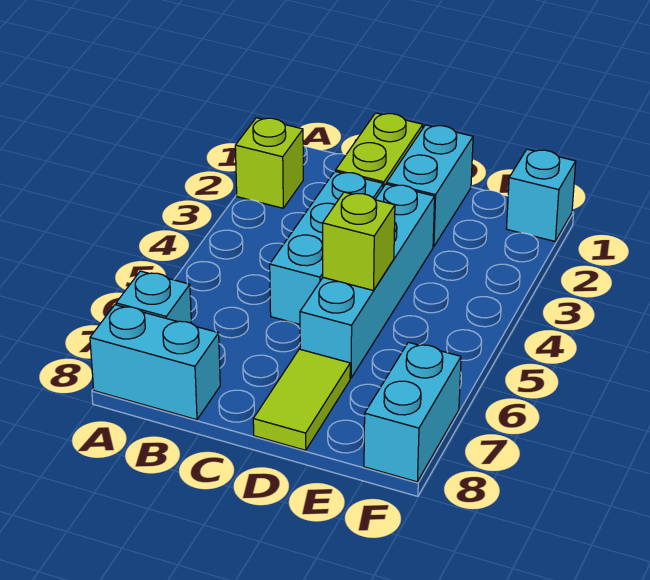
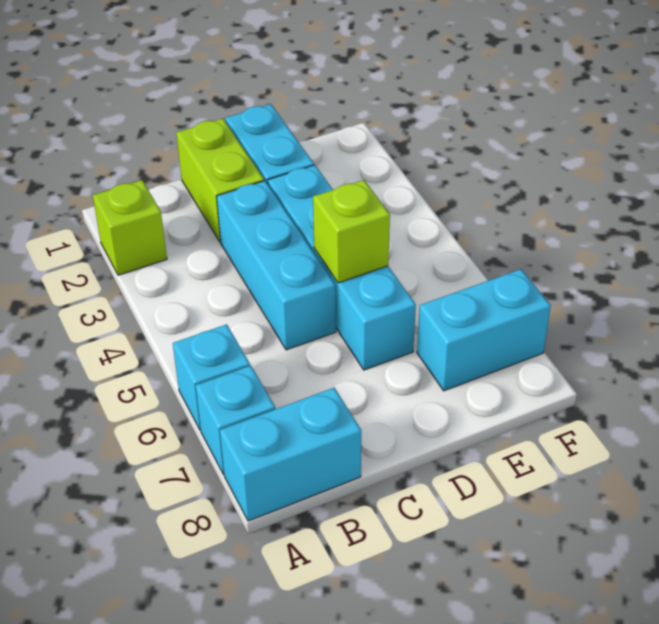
lime tile D7:D8 level 1 -> none
cyan brick F1 level 1 -> cyan brick A6 level 1
cyan brick F7:F8 level 1 -> cyan brick E7:F7 level 1

